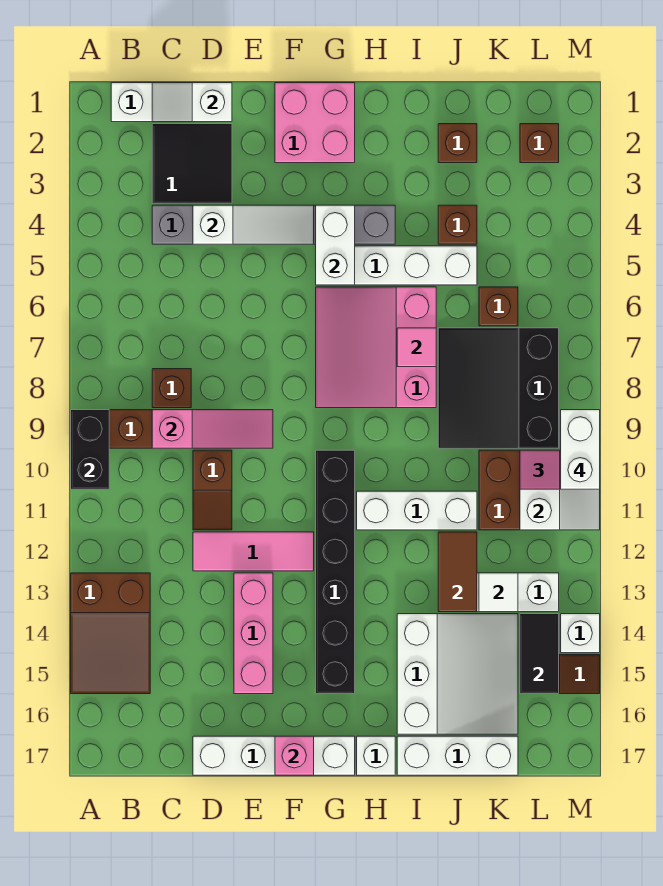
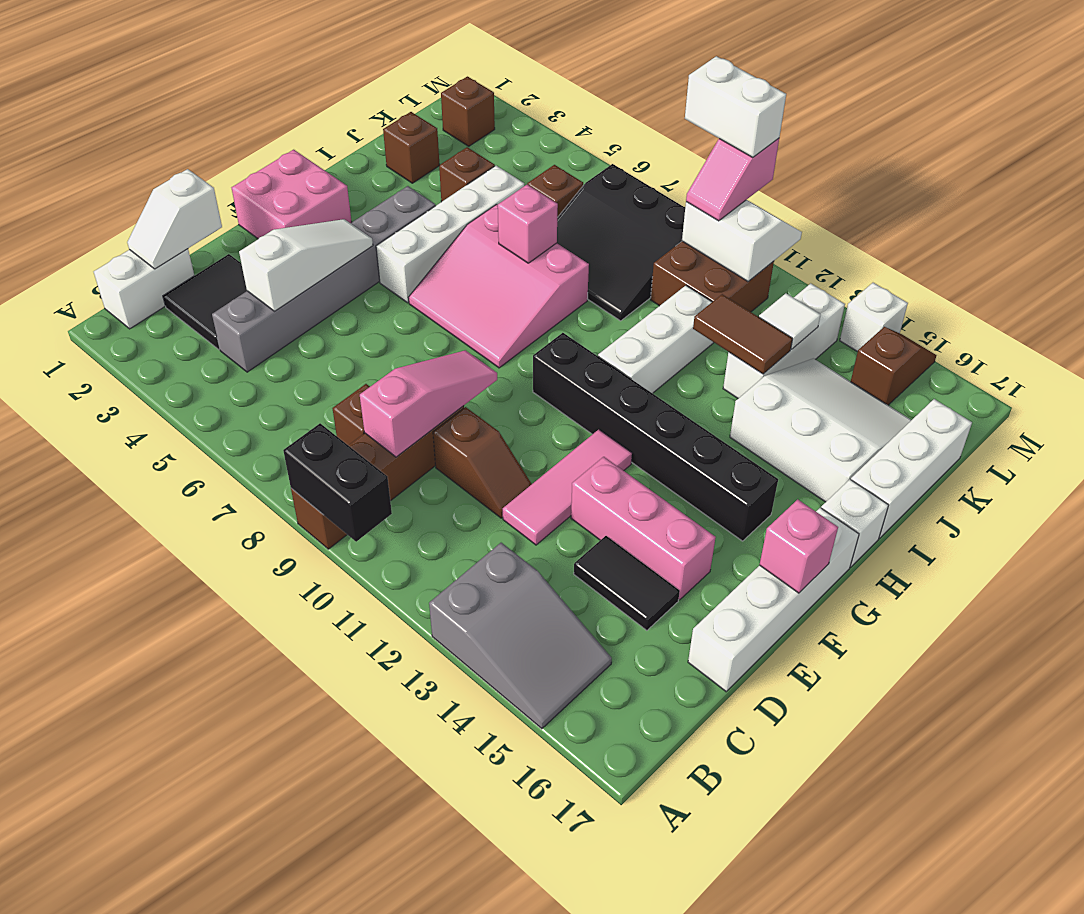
brown slope A13:B15 level 1 top 13 -> grey slope A13:B15 level 1 top 13
white brick G4:G5 level 2 -> none
pink tile I7 level 2 -> pink brick I7 level 2
black tile L14:L15 level 2 -> black tile D14:D15 level 1

